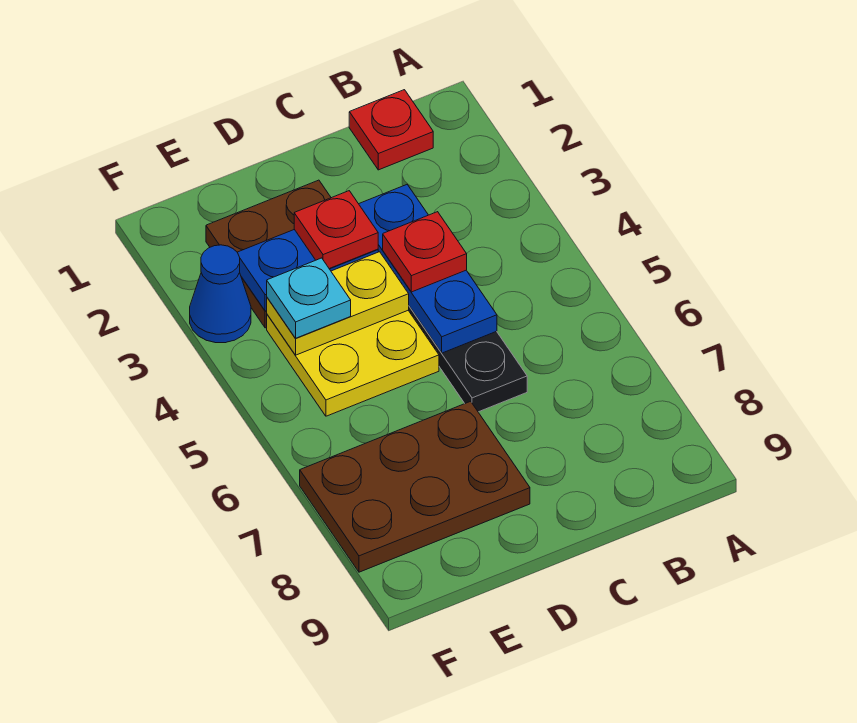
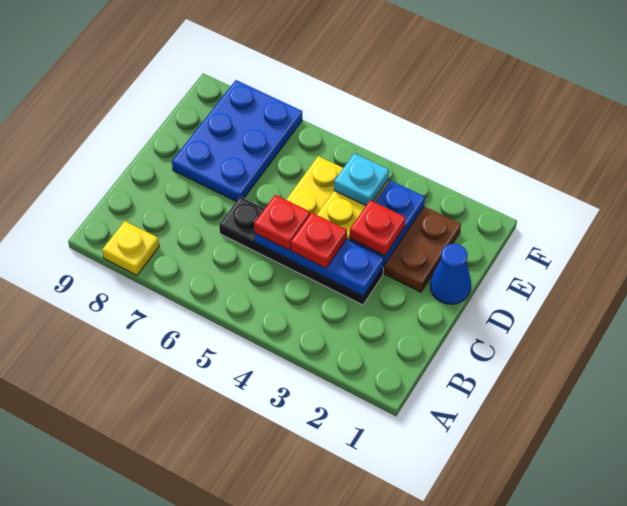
none -> yellow plate A8 level 1
red plate B1 level 1 -> red plate C5 level 3
brown plate D7:F8 level 1 -> blue plate D7:F8 level 1
blue cone F3 level 1 -> blue cone D1 level 1

